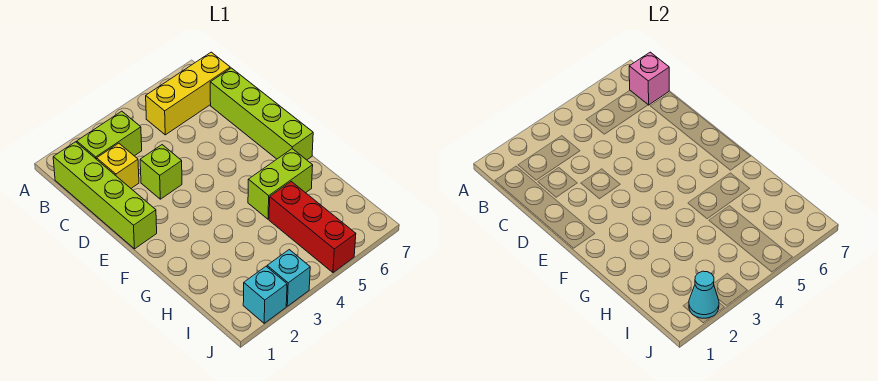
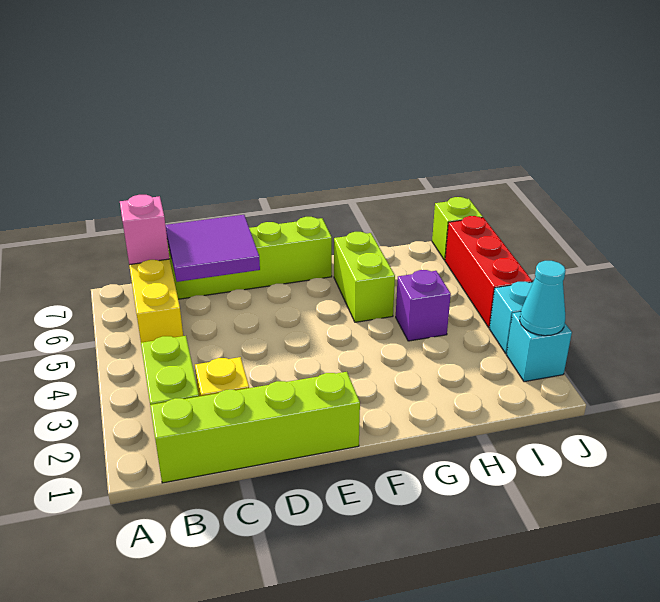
none -> purple tile C6:D7 level 2
lime brick D3 level 1 -> lime brick J7 level 1
none -> purple brick H4 level 1
red brick H5:J5 level 1 -> red brick J4:J6 level 1

